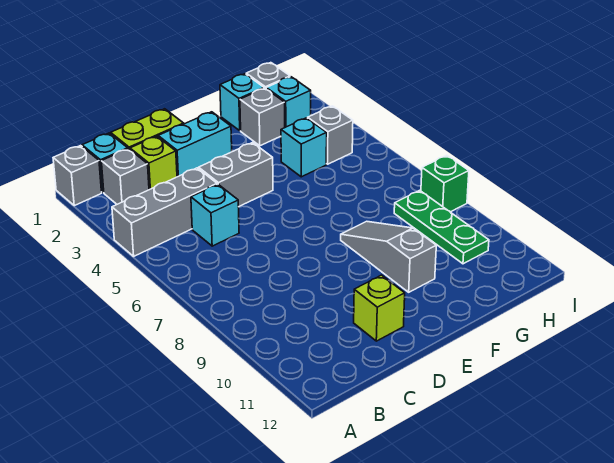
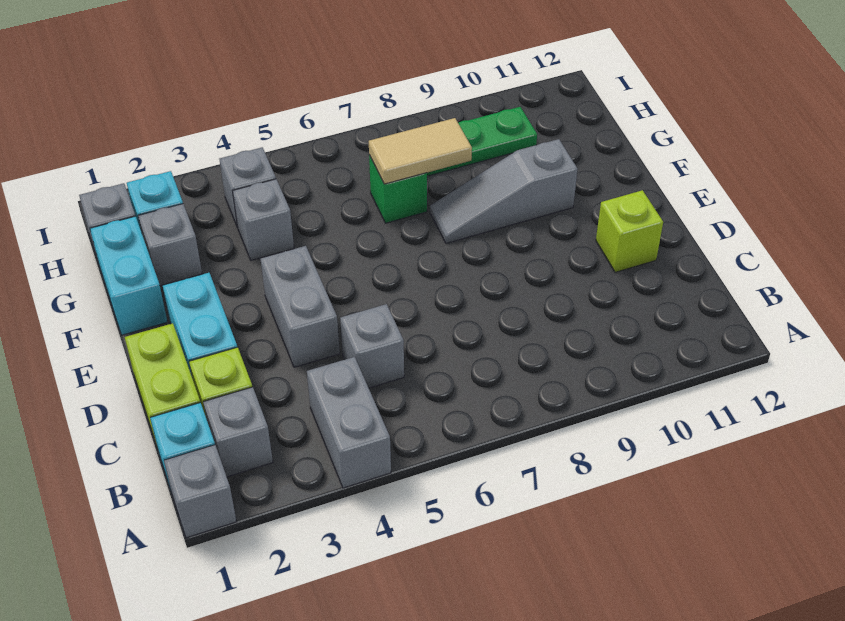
grey brick A4:C4 level 1 -> grey brick A4:B4 level 1
cyan brick C5 level 1 -> grey brick C5 level 1
cyan brick G1 level 1 -> cyan brick F1:G1 level 1
cyan brick G4 level 1 -> grey brick G4 level 1
none -> tan tile G7:G8 level 2
green brick I8 level 1 -> green brick G7 level 1

